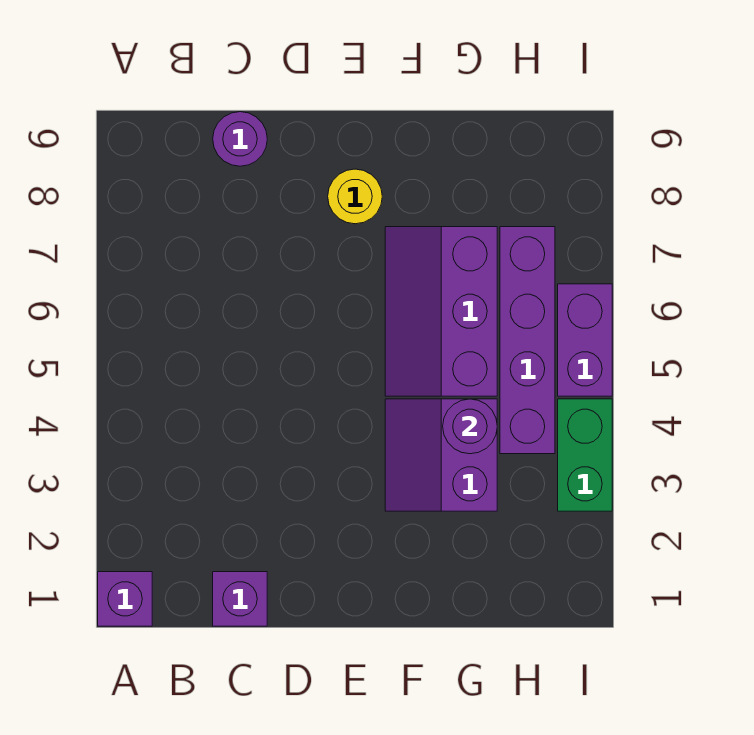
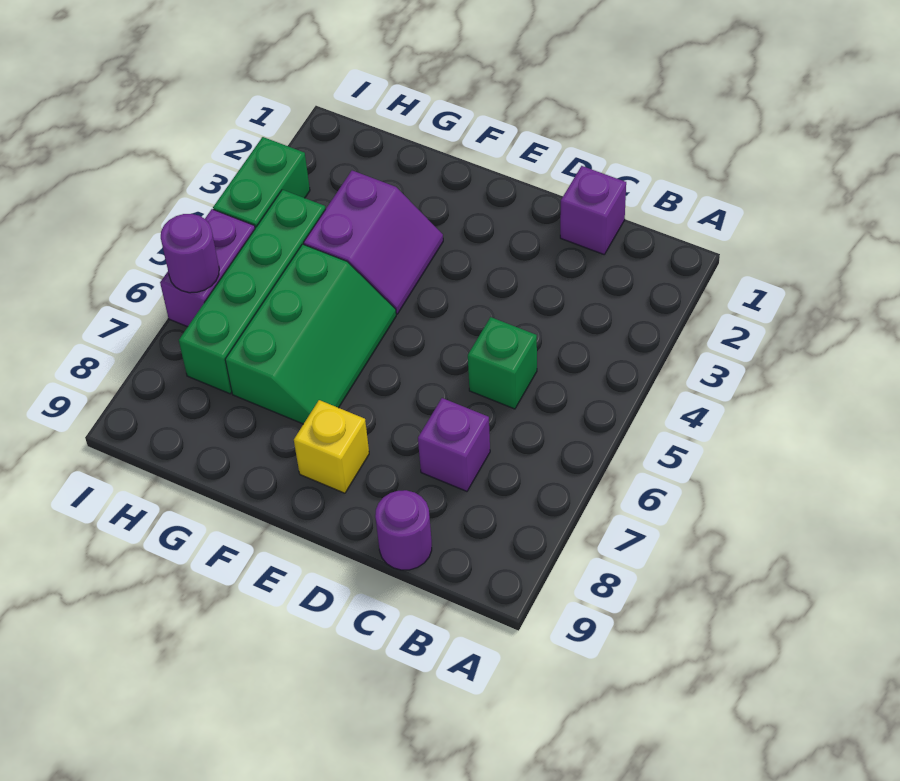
purple brick A1 level 1 -> purple brick C7 level 1
none -> green brick C5 level 1
yellow round brick E8 level 1 -> yellow brick E8 level 1
purple slope F5:G7 level 1 top G -> green slope F5:G7 level 1 top G
purple round brick G4 level 2 -> purple round brick I6 level 2
purple brick H4:H7 level 1 -> green brick H4:H7 level 1

